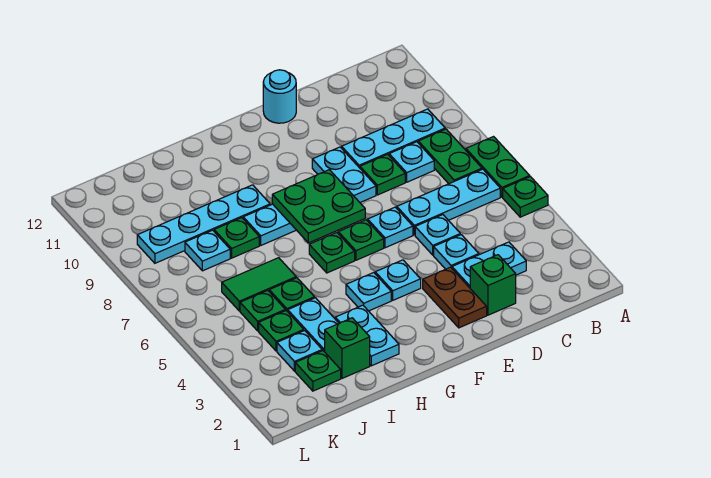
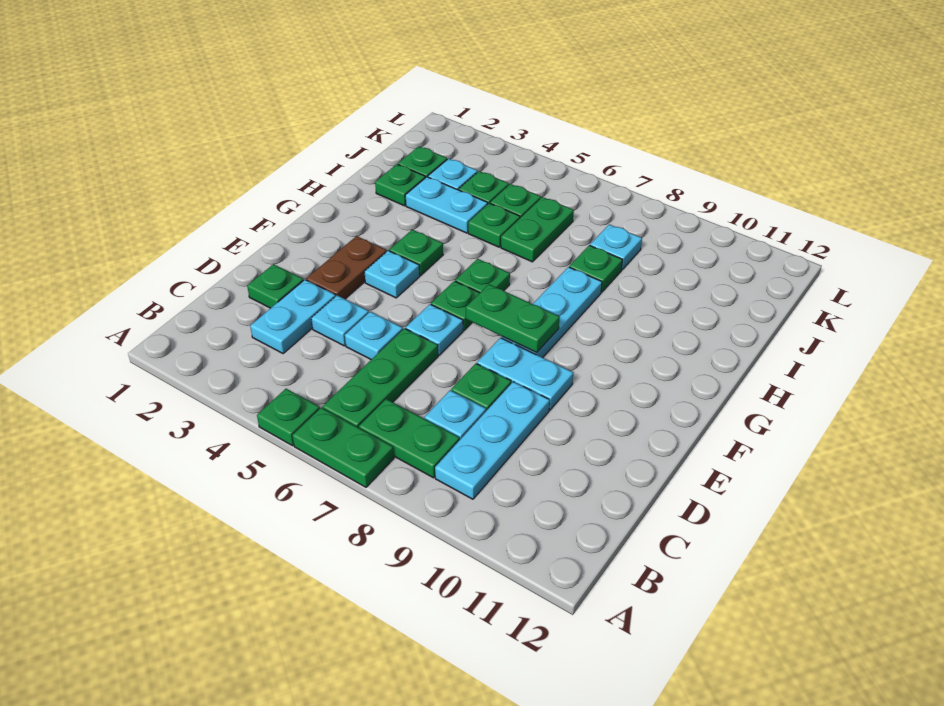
cyan plate B6:D6 level 1 -> green plate B6:D6 level 1
green brick D2 level 1 -> green plate D2 level 1
brown plate E2:E3 level 1 -> brown plate E3:F3 level 1
cyan round brick E12 level 1 -> none
green plate F7:G8 level 2 -> green plate F7:F8 level 2
cyan plate G4 level 1 -> green plate G4 level 1
cyan plate H2:H3 level 1 -> none
cyan plate H9:K9 level 1 -> none
green brick I2 level 1 -> green plate I2 level 1
green tile I6:J6 level 1 -> green plate I6:J6 level 1

